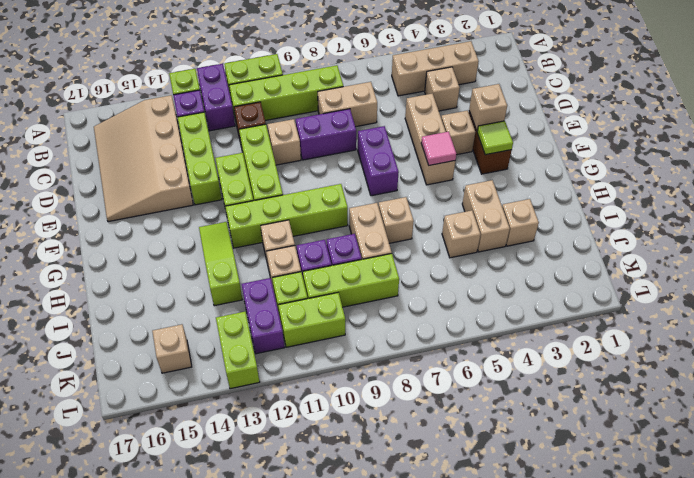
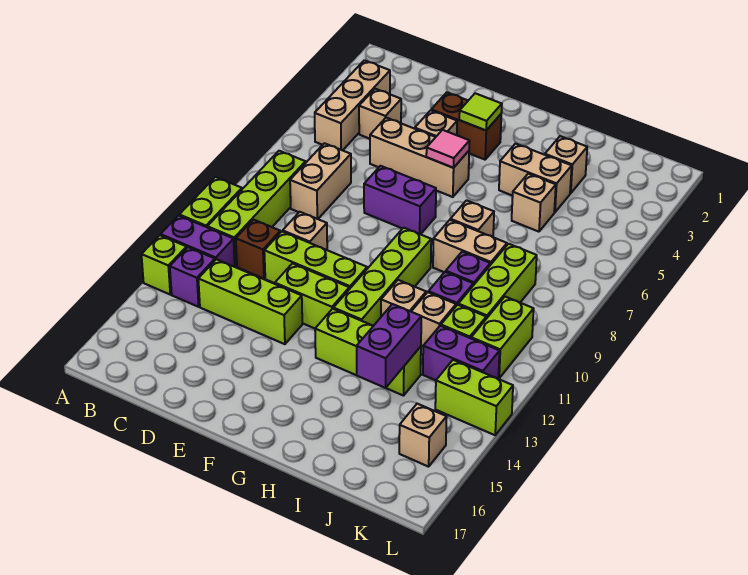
tan slope B14:E16 level 1 top 14 -> none
purple brick D8:D9 level 1 -> purple brick I13:I14 level 2
tan brick E3 level 2 -> none
lime slope G13:I13 level 1 top I -> lime brick G13:I13 level 1

